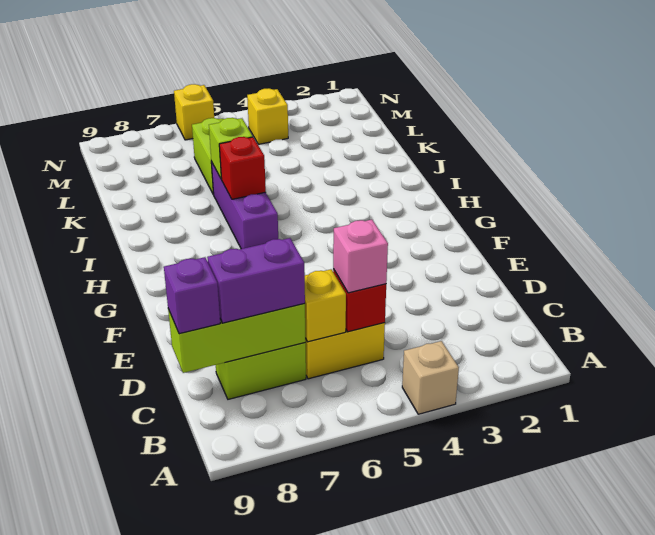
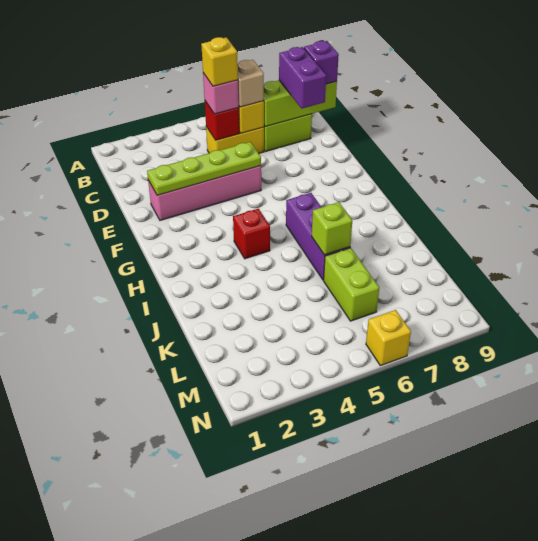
tan brick A4 level 1 -> tan brick C6 level 3
purple brick C7:C8 level 3 -> purple brick C8:D8 level 3
none -> pink brick E2:E5 level 1
none -> lime plate E2:E5 level 2
red brick I6 level 2 -> red brick H4 level 1
yellow brick M4 level 1 -> yellow brick C5 level 4

